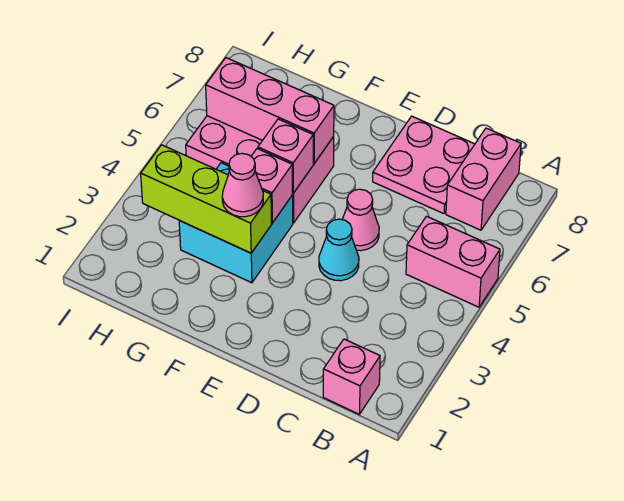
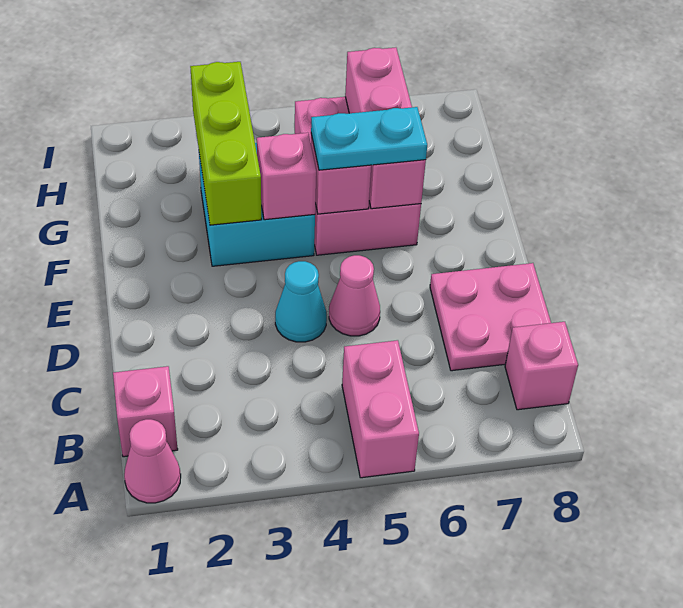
pink brick B7:B8 level 1 -> pink brick B8 level 1
pink cone F3 level 3 -> pink cone A1 level 1
none -> cyan plate F5:F6 level 3

